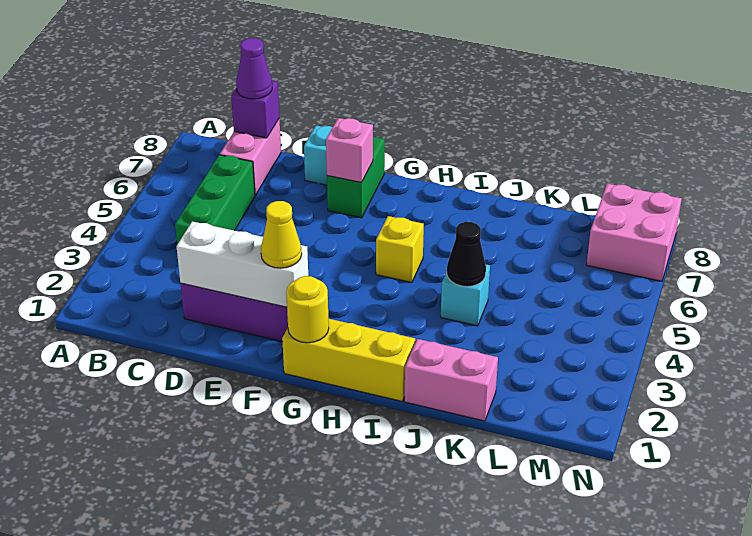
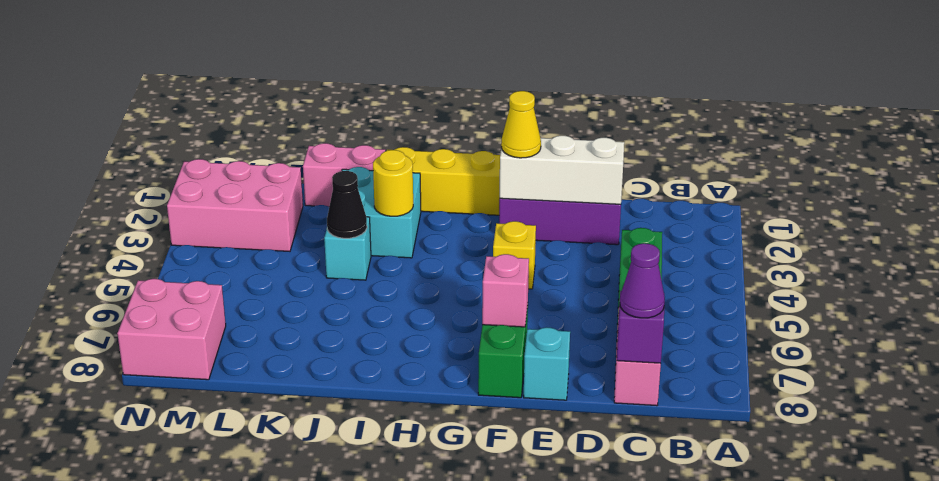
yellow round brick G1 level 2 -> yellow round brick I3 level 2
yellow brick H5 level 1 -> yellow brick F4 level 1
none -> cyan brick I2:J3 level 1
none -> pink brick L2:N3 level 1

